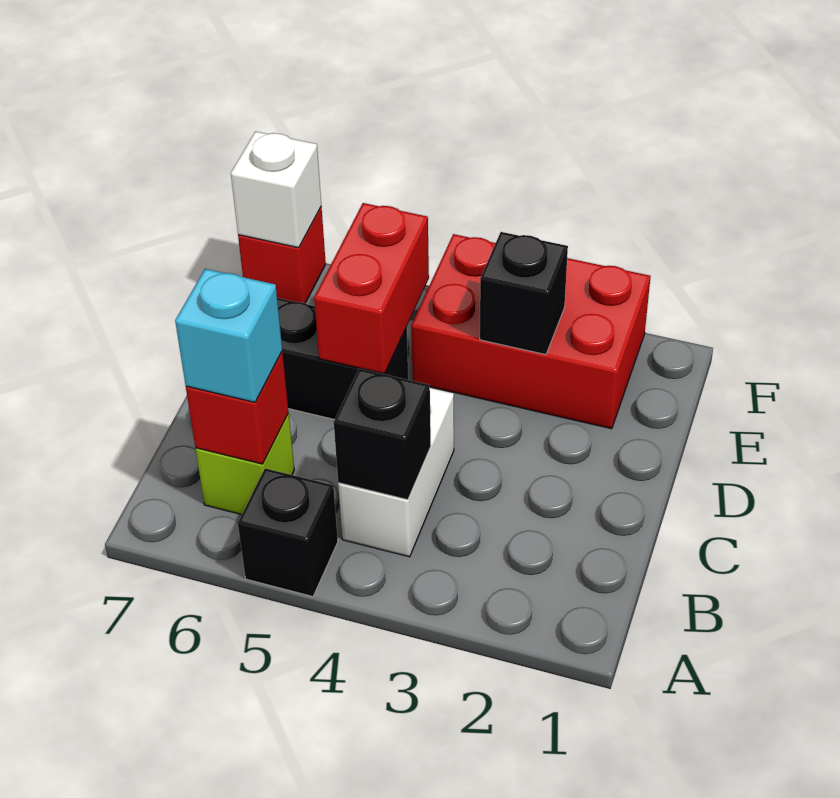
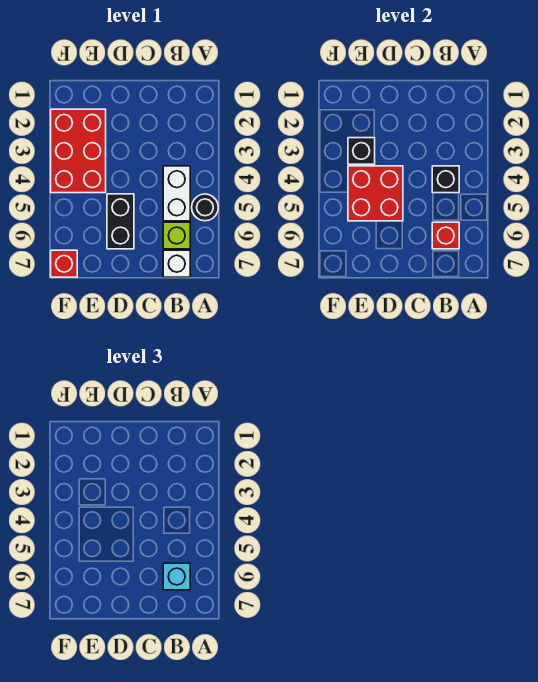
black brick A5 level 1 -> black round brick A5 level 1
white brick B4:C4 level 1 -> white brick B4:B5 level 1
red brick D5:E5 level 2 -> red brick D4:E5 level 2
white brick F7 level 2 -> white brick B7 level 1

